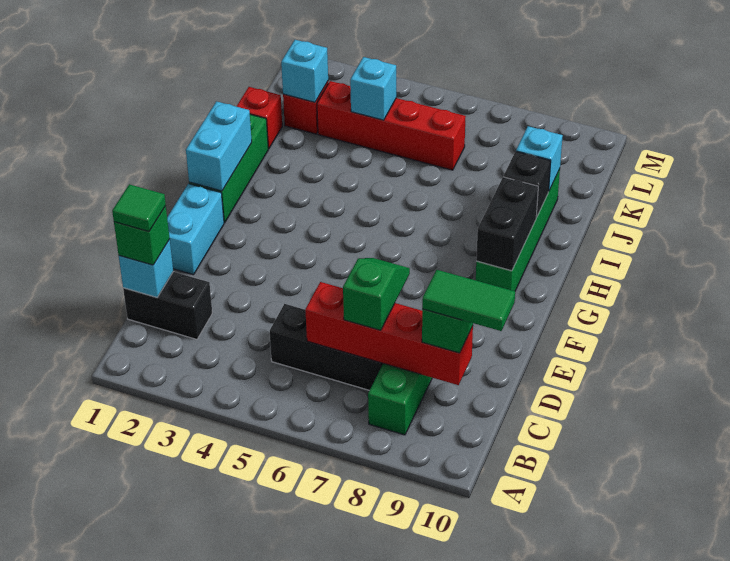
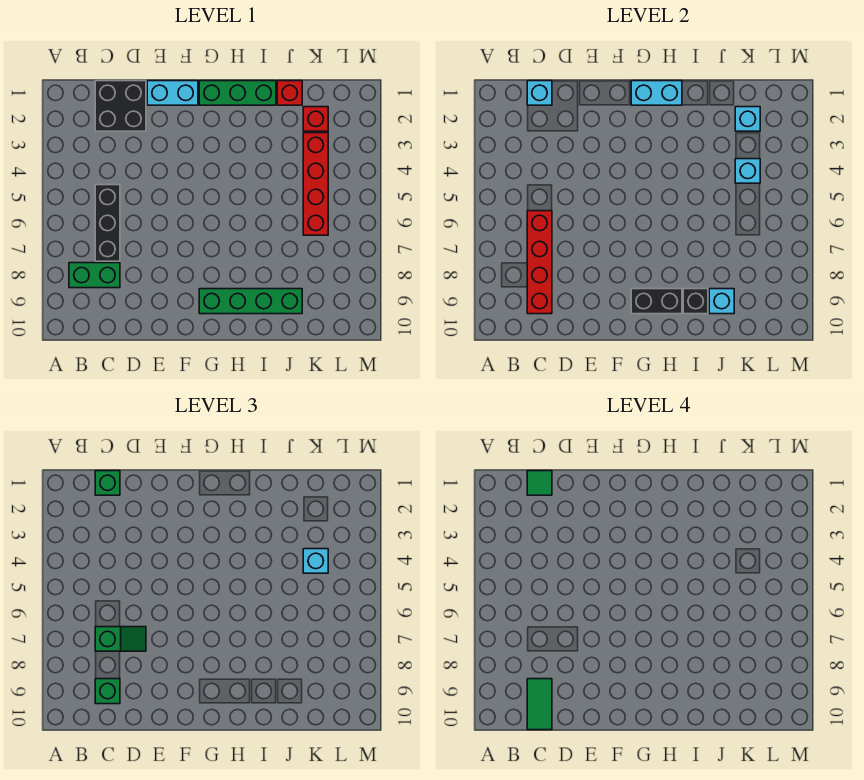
black brick C1:C2 level 1 -> black brick C1:D2 level 1
none -> cyan brick K4 level 3

